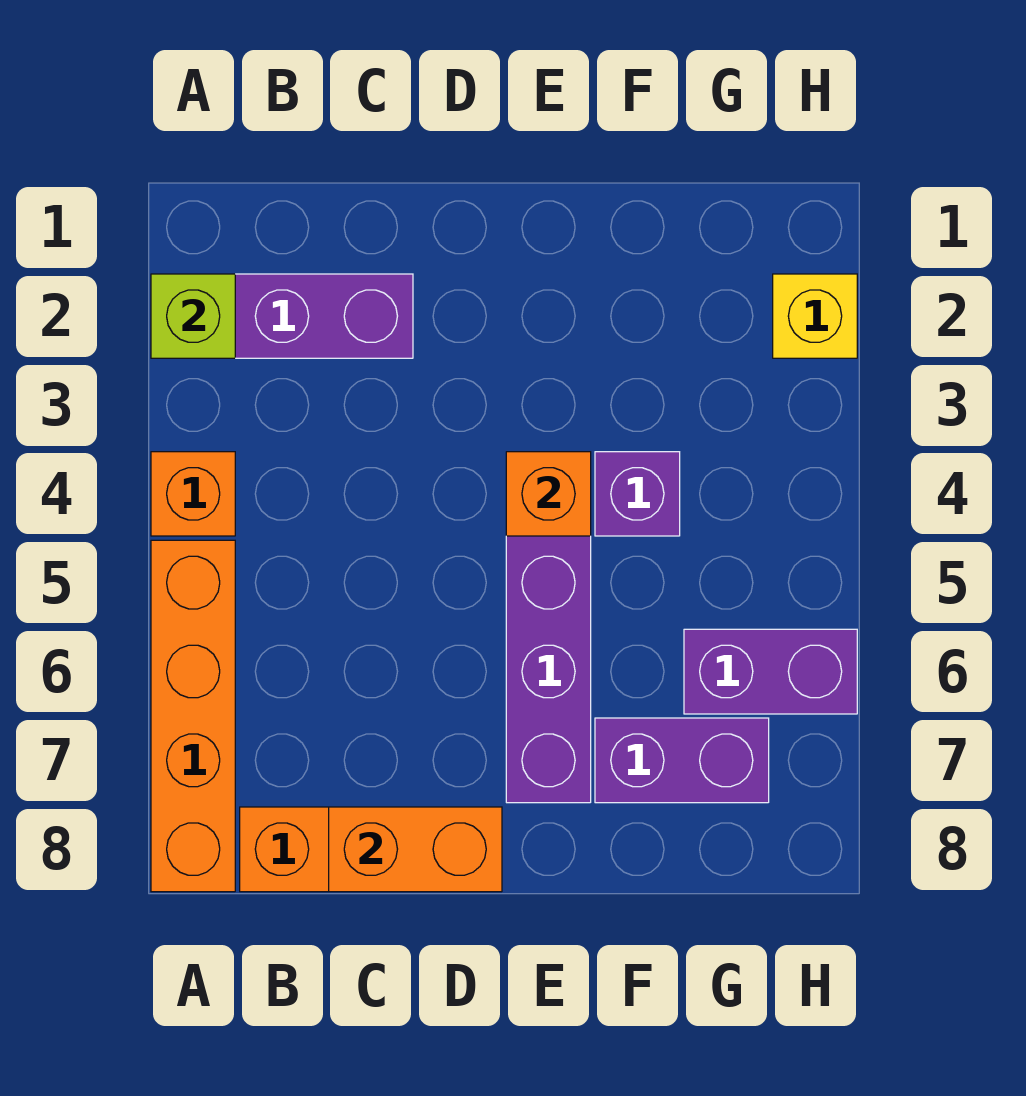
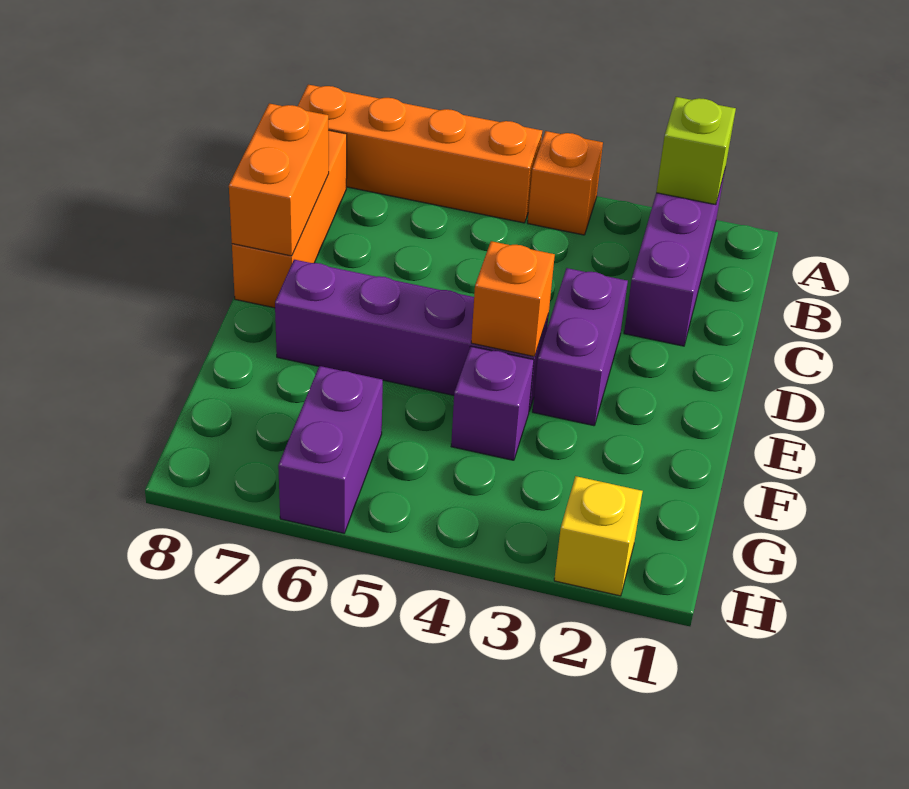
purple brick F7:G7 level 1 -> purple brick D3:E3 level 1

